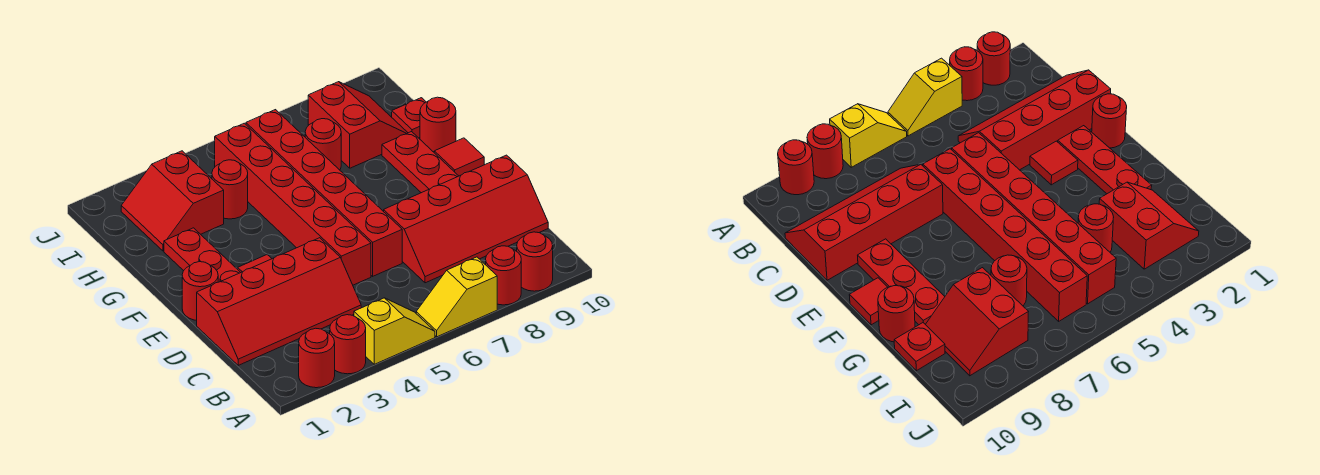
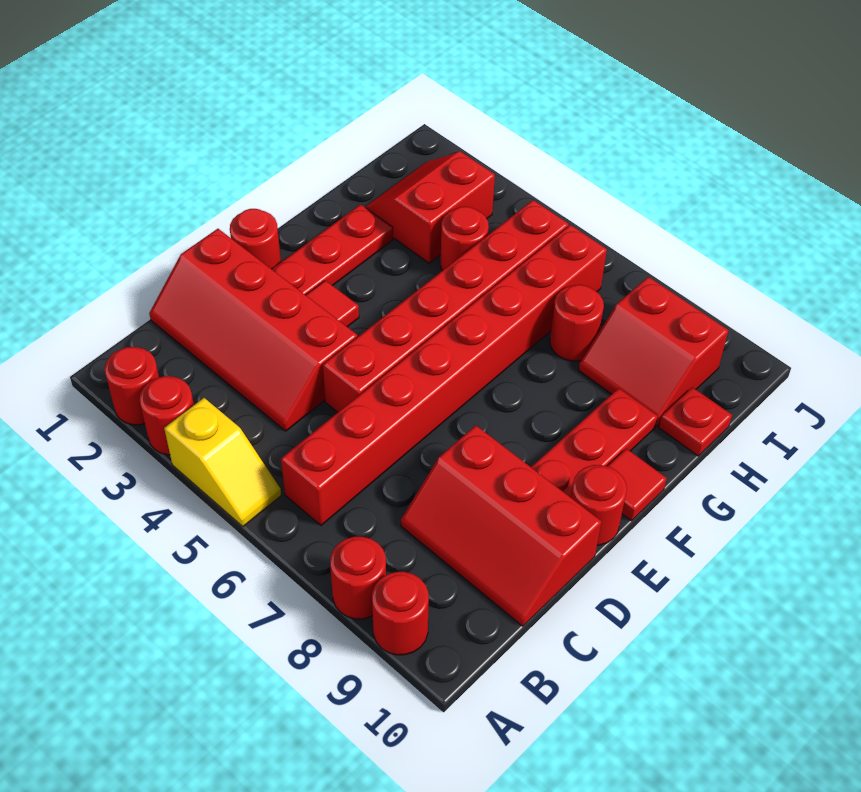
yellow slope A6:A7 level 1 top 7 -> none
red slope C7:D10 level 1 top D -> red slope C8:D10 level 1 top D
red brick D6:I6 level 1 -> red brick B6:I6 level 1
red round brick G10 level 1 -> red round brick E10 level 1
red slope H8:I9 level 1 top 8 -> red slope H8:I9 level 1 top I

